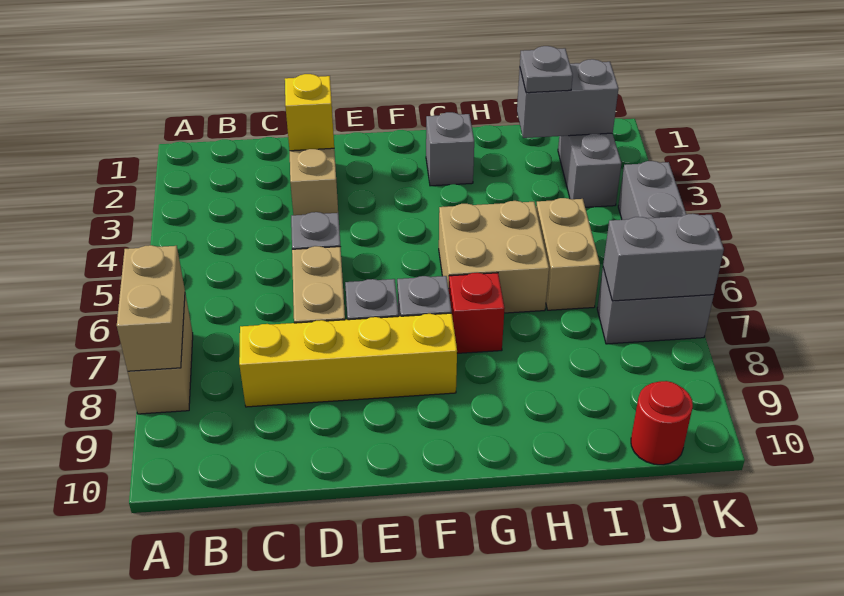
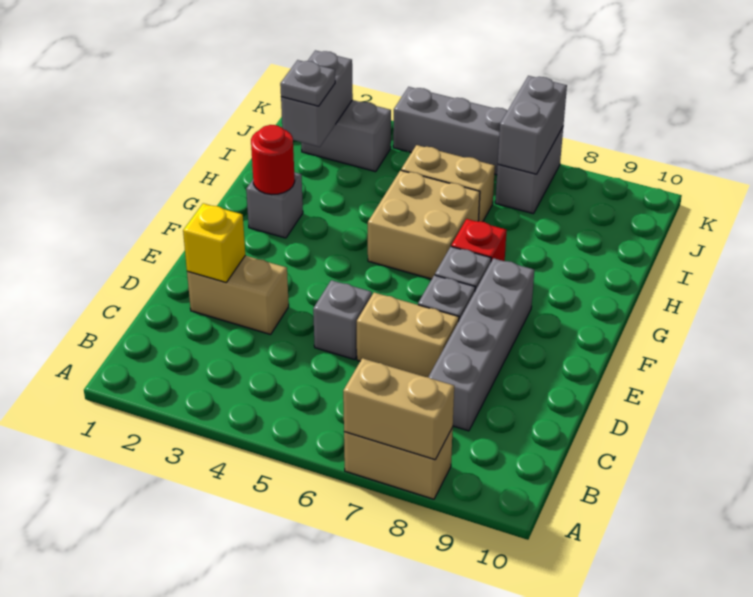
yellow brick C8:F8 level 1 -> grey brick C8:F8 level 1
red round brick J10 level 1 -> red round brick G2 level 2

